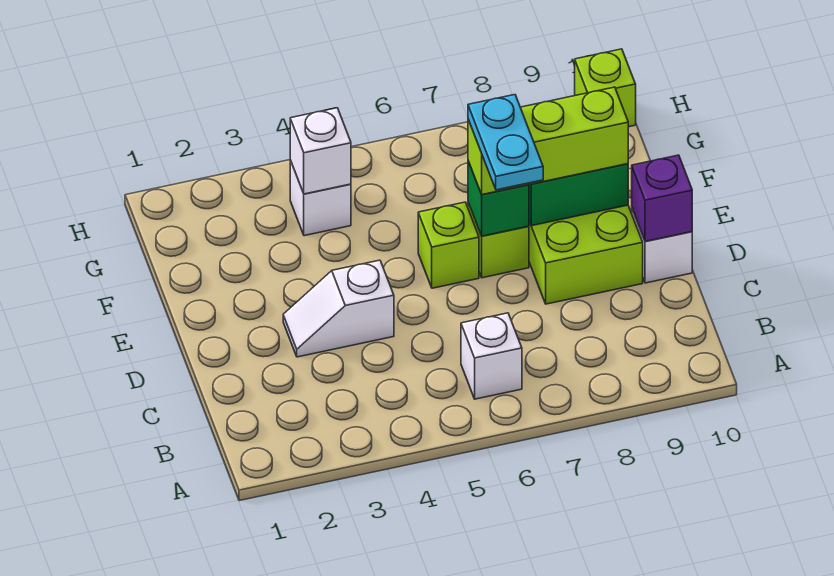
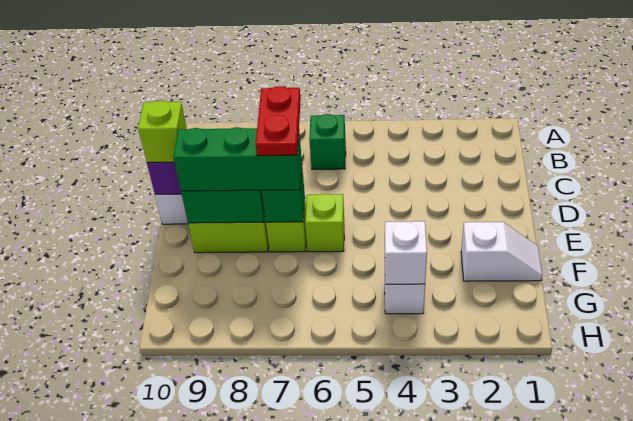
white brick B6 level 1 -> green brick B6 level 1
white slope D3:D4 level 1 top 4 -> white slope F1:F2 level 1 top 2
cyan plate D7:E7 level 4 -> red plate D7:E7 level 4
lime brick E7:E9 level 3 -> green brick E7:E9 level 3
lime brick H10 level 1 -> lime brick D10 level 3

